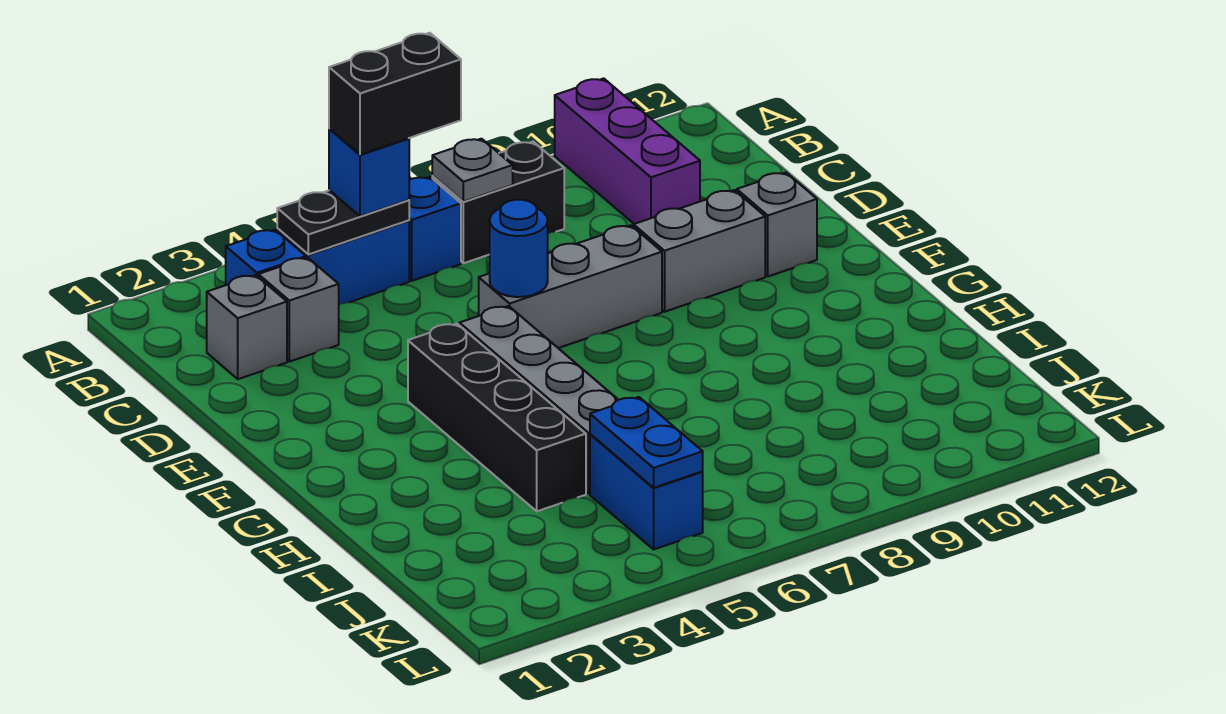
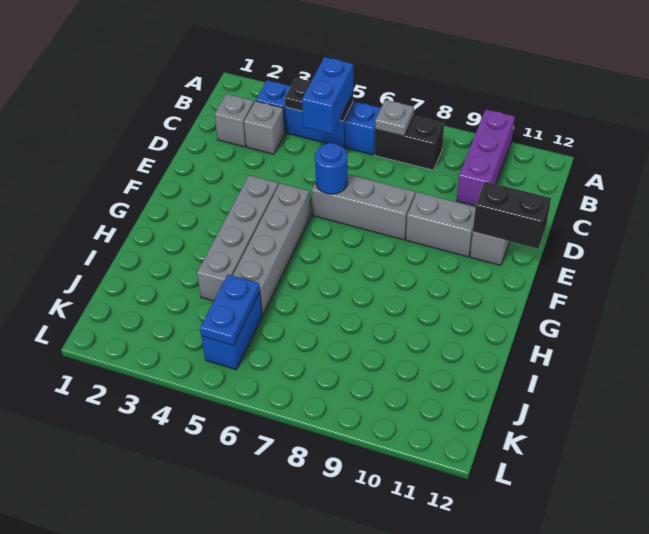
blue brick B5 level 3 -> blue brick B5:C5 level 3
black brick B5:B6 level 4 -> black brick E11:E12 level 2
black brick F4:I4 level 1 -> grey brick F4:I4 level 1

